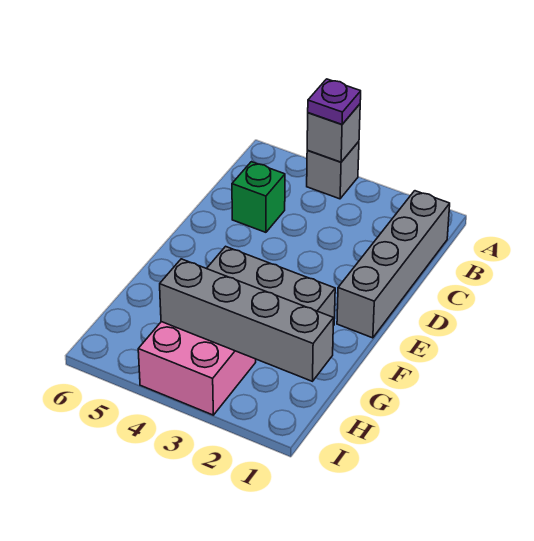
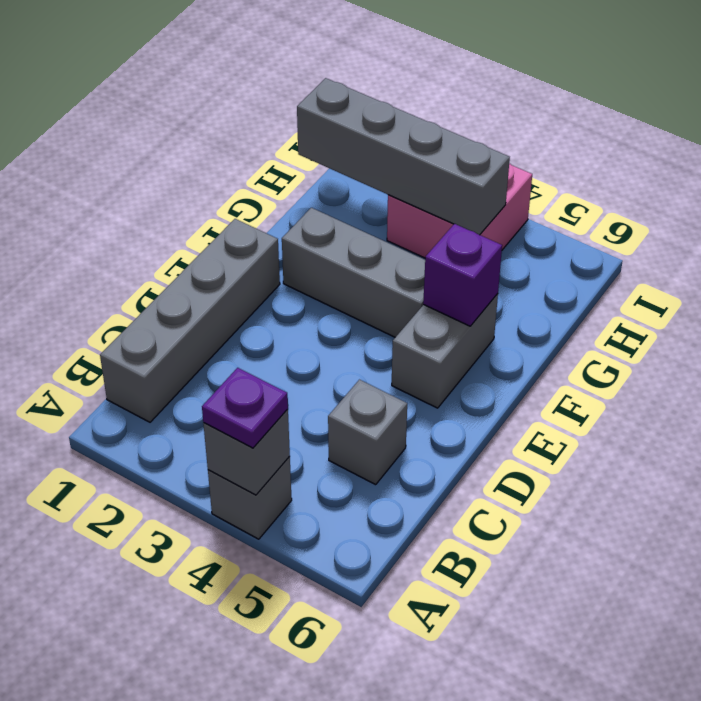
green brick C5 level 1 -> grey brick C5 level 1
none -> grey brick E5:F5 level 1
none -> purple brick F5 level 2

